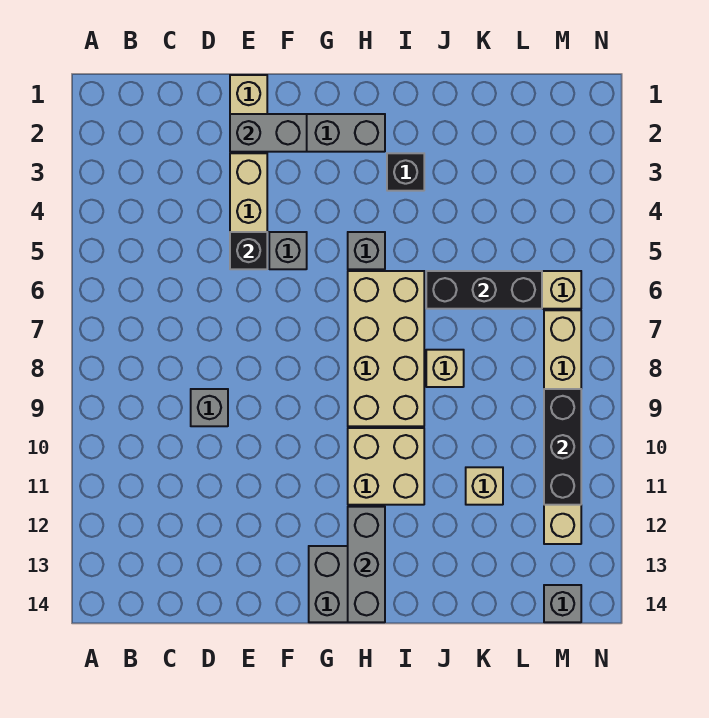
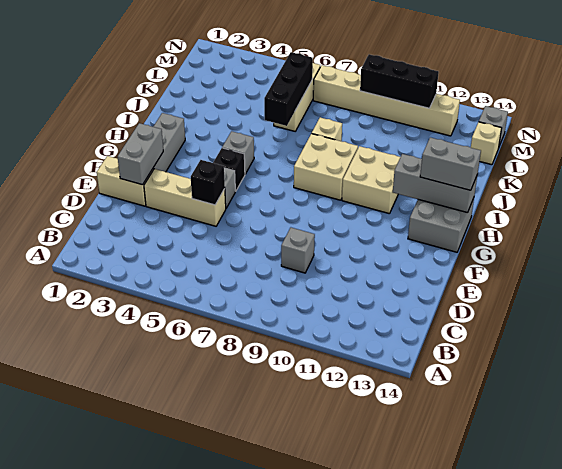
tan brick H6:I9 level 1 -> tan brick H8:I9 level 1
none -> grey brick H13:H14 level 3
black brick I3 level 1 -> black brick G5 level 1
tan brick K11 level 1 -> tan brick L14 level 1

